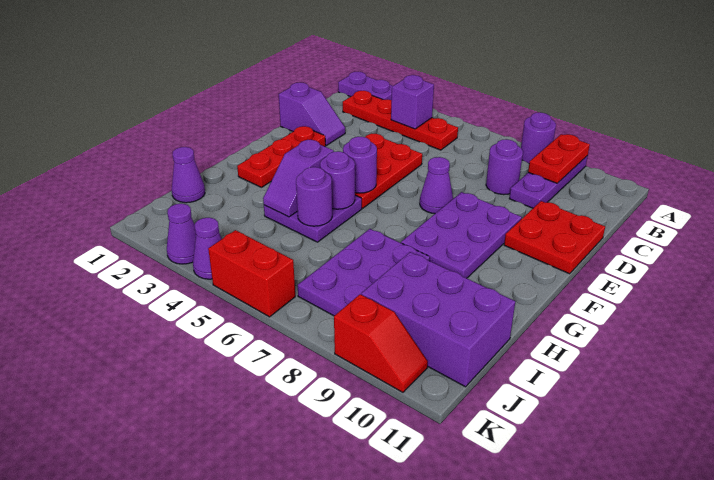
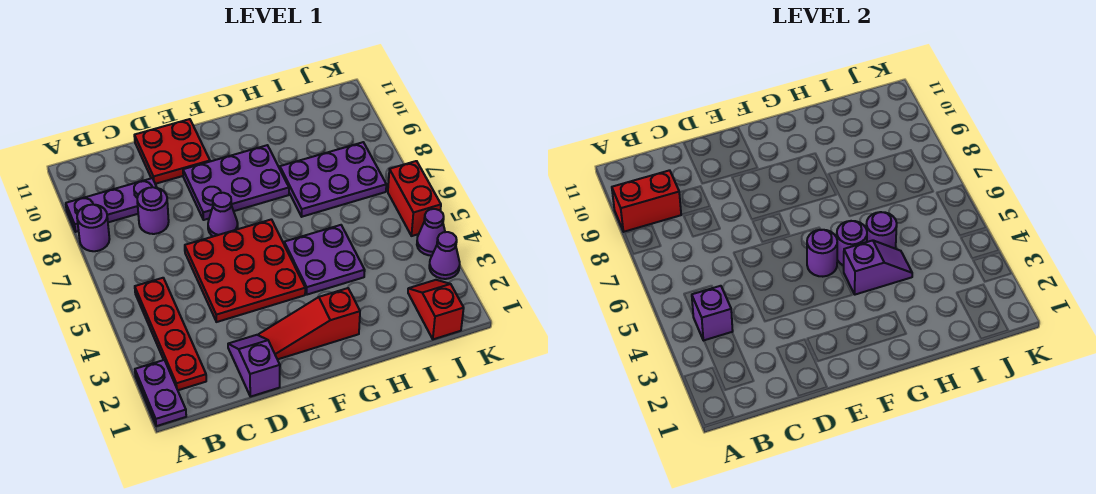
red plate A9:B9 level 2 -> red brick A9:B9 level 2
red plate D4:F5 level 1 -> red plate D4:F6 level 1
red plate E2:G2 level 1 -> red slope E2:G2 level 1 top G
purple cone I1 level 1 -> none
purple brick I9:J11 level 1 -> none
red slope K9:K10 level 1 top 9 -> red slope J1:J2 level 1 top 1

